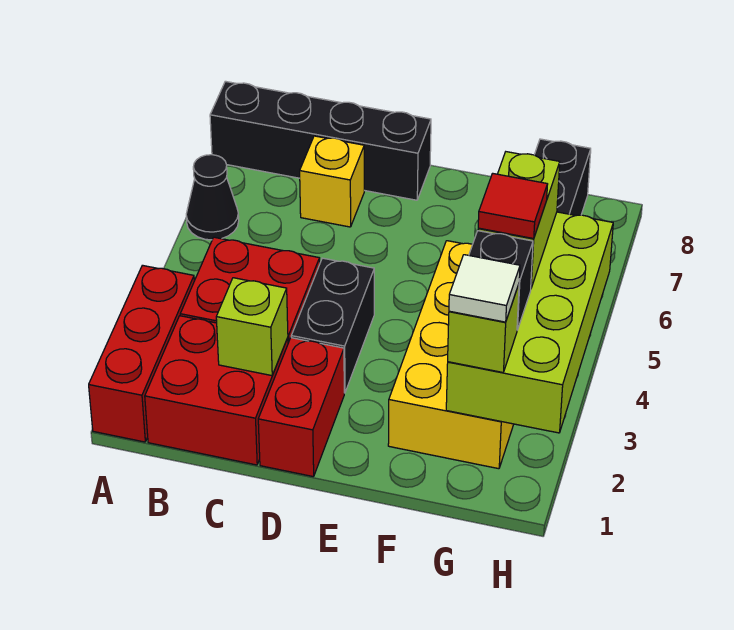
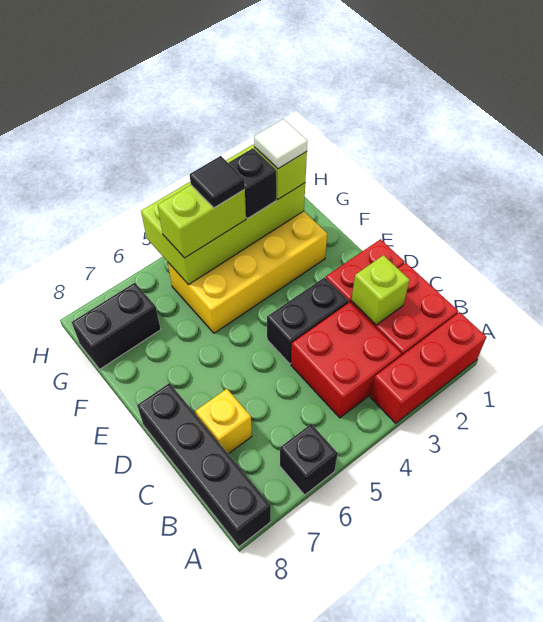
black cone A6 level 1 -> black brick A6 level 1
red tile G4 level 4 -> black tile G4 level 4

